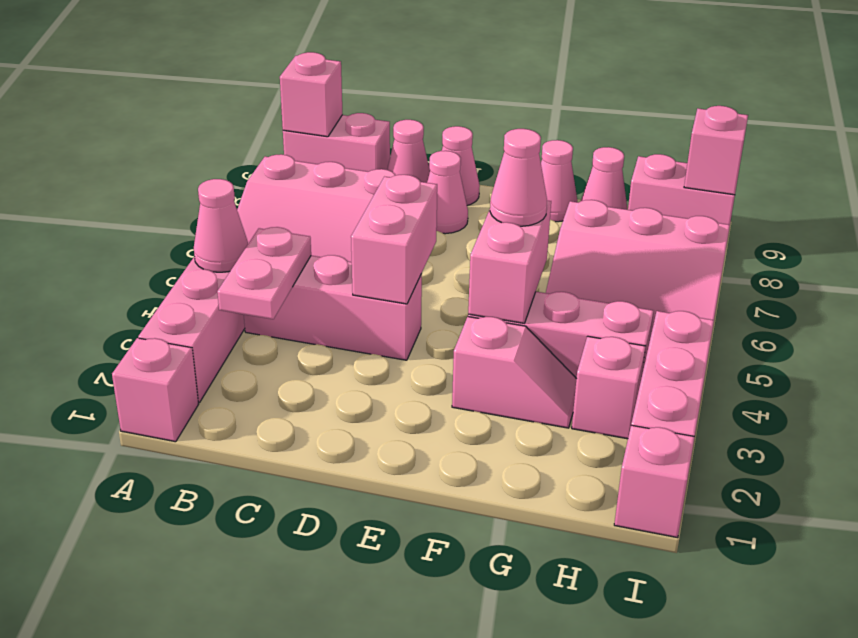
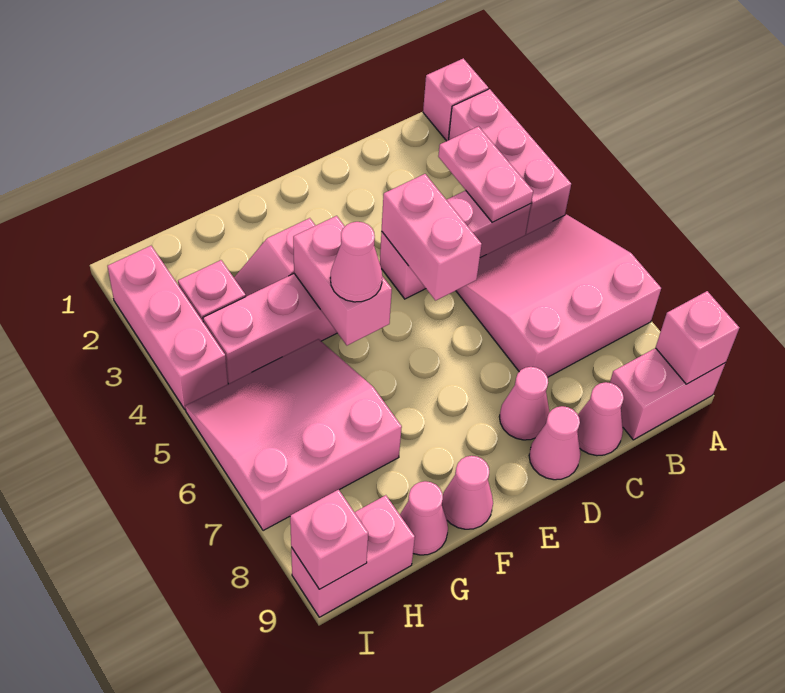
pink cone A4 level 2 -> none
pink brick I1 level 1 -> none

